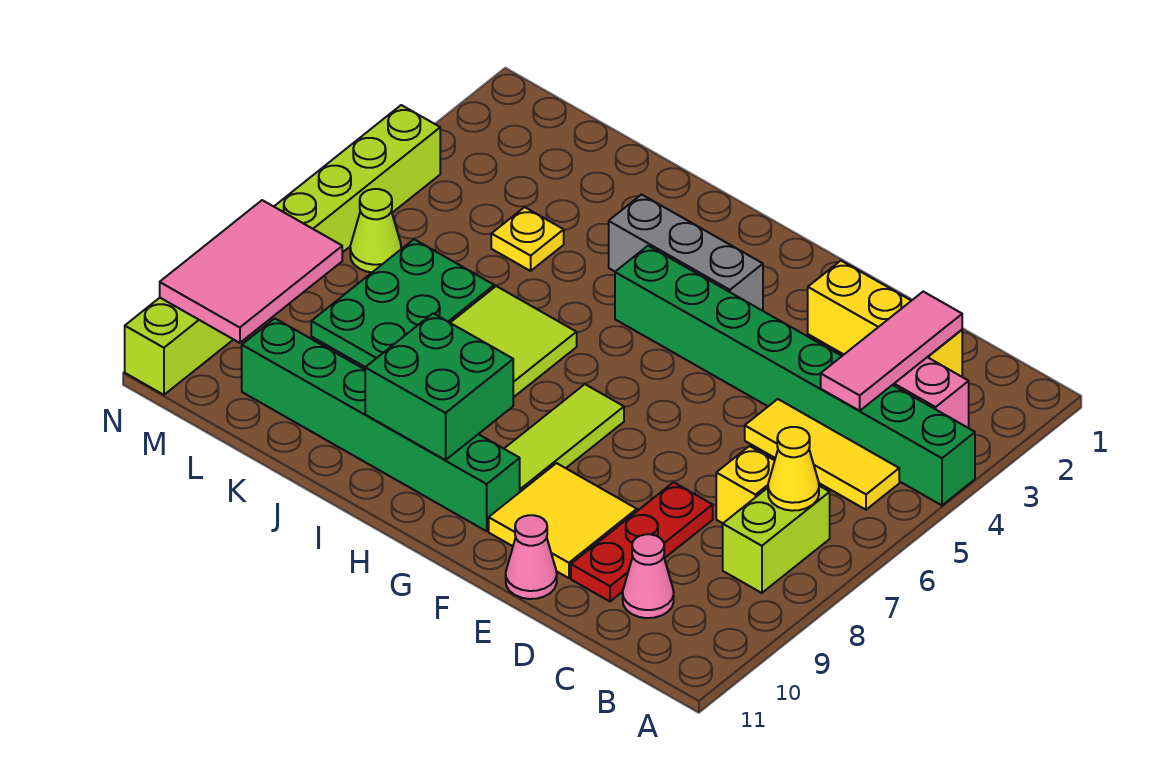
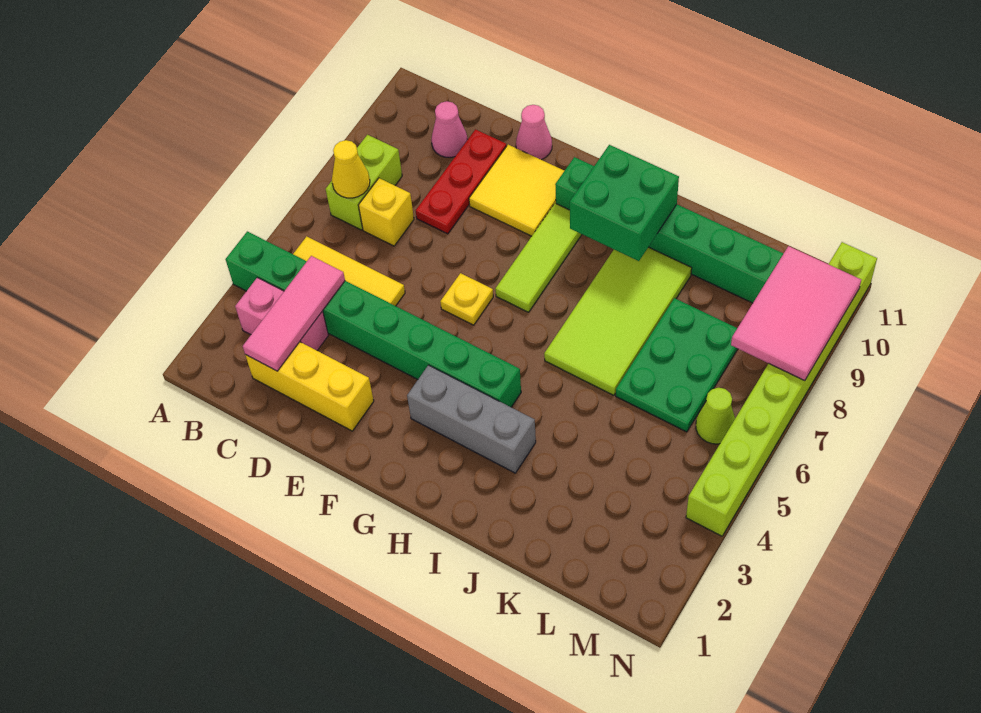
yellow plate K4 level 1 -> yellow plate F6 level 1

